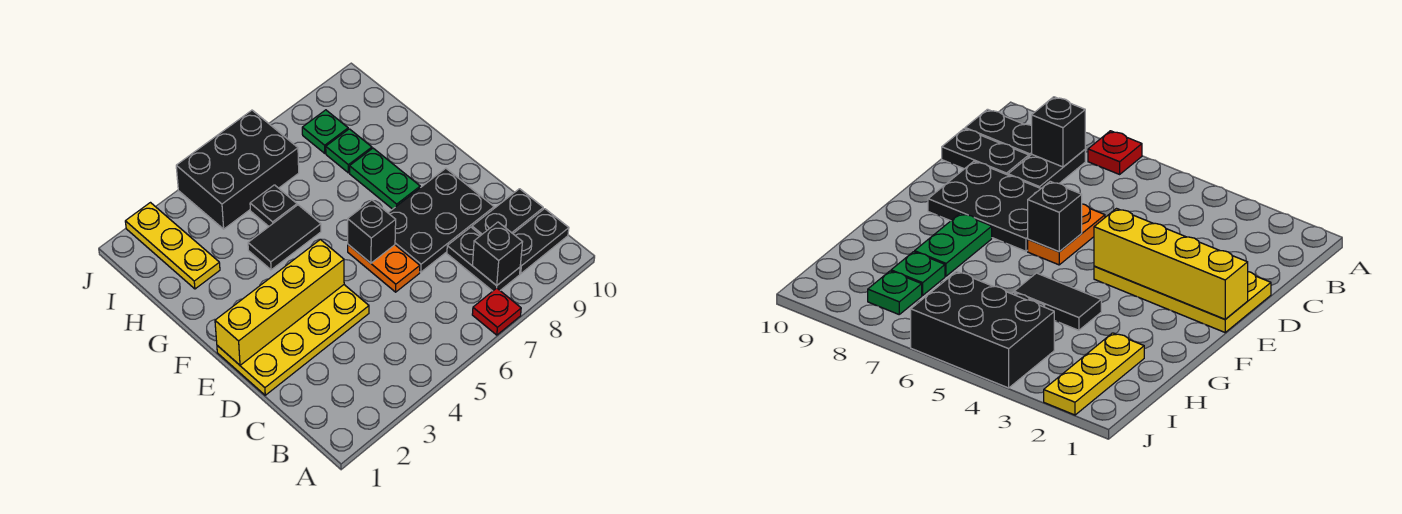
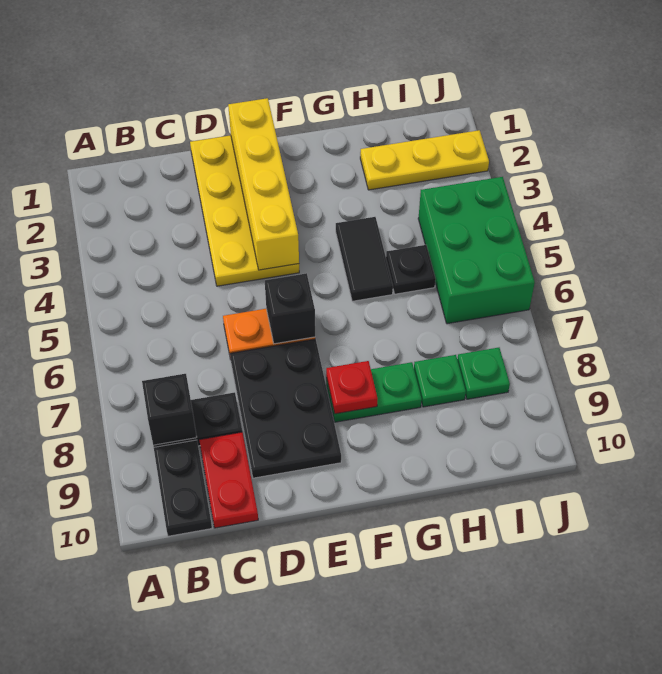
red plate A7 level 1 -> red plate F8 level 2
black plate C9:C10 level 1 -> red plate C9:C10 level 1
black brick I4:J6 level 1 -> green brick I4:J6 level 1

